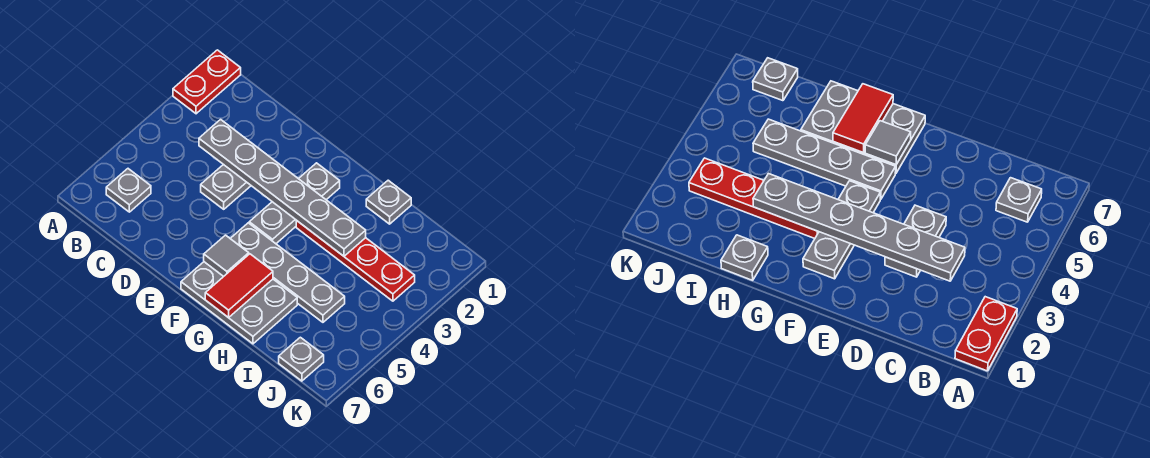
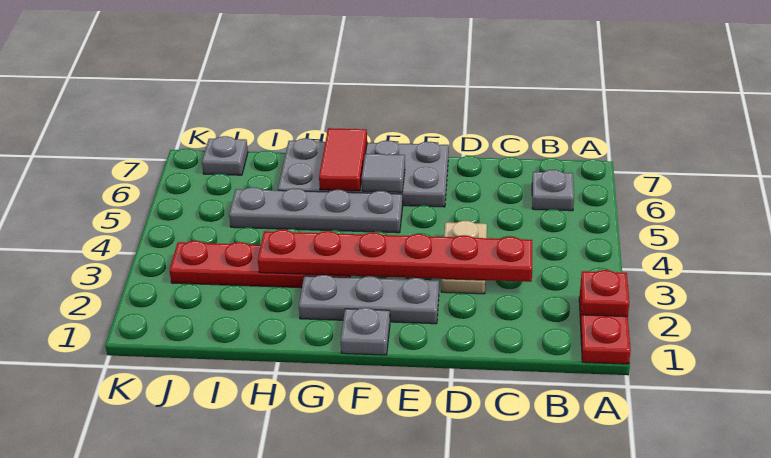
none -> red plate A2 level 2
grey plate C3:H3 level 2 -> red plate C3:H3 level 2
grey plate D3:D4 level 1 -> tan plate D3:D4 level 1
grey plate F2:F4 level 1 -> grey plate E2:G2 level 1
grey plate F6:H7 level 1 -> grey plate E6:H7 level 1
grey plate H1 level 1 -> grey plate F1 level 1

